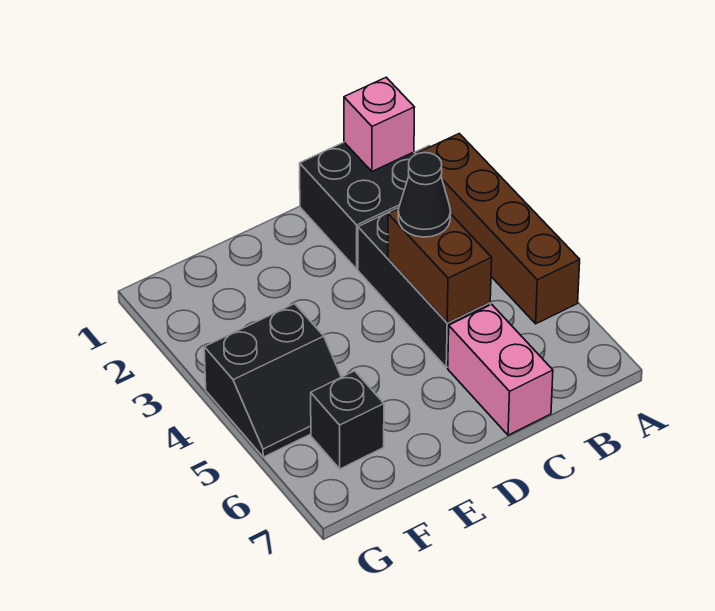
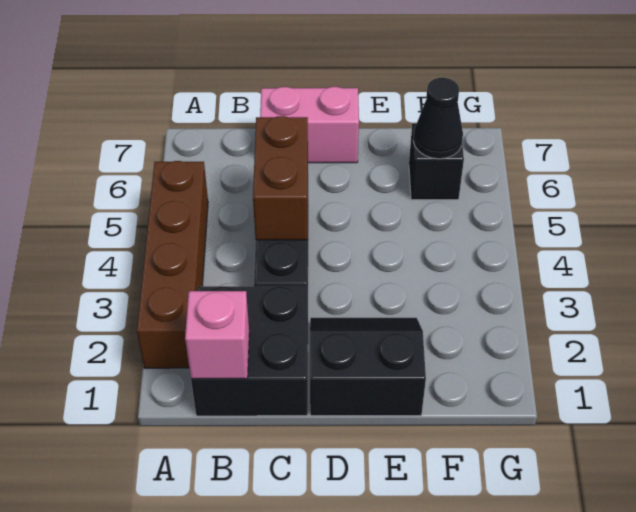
black cone C4 level 3 -> black cone F6 level 2
pink brick C6:C7 level 1 -> pink brick C7:D7 level 1
black slope F4:G5 level 1 top 4 -> black slope D1:E2 level 1 top 1

